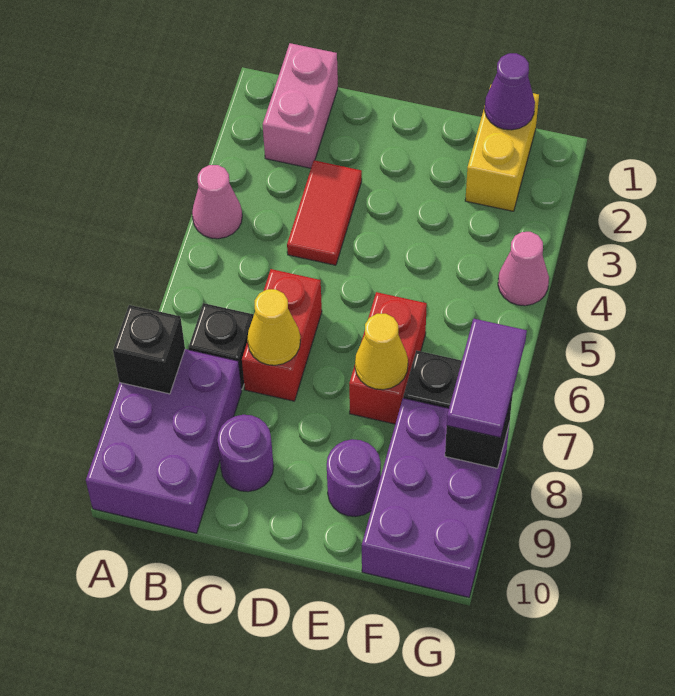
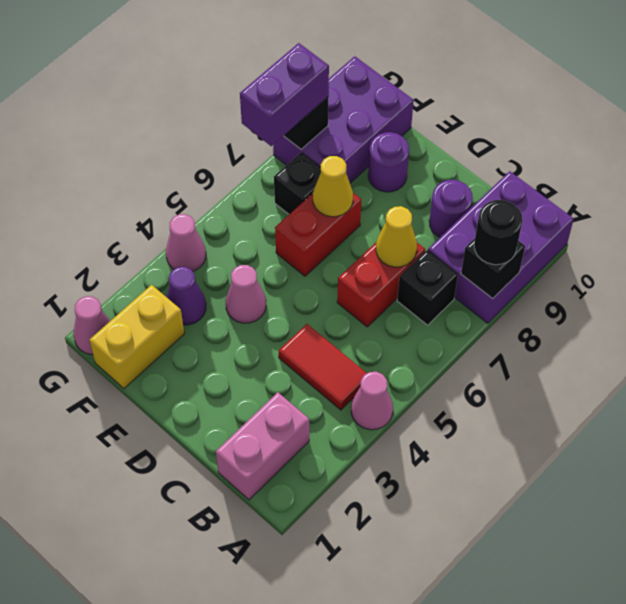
none -> black round brick A8 level 3
red tile C3:C4 level 1 -> red tile B4:C4 level 1
none -> pink cone E4 level 1
purple cone F1 level 2 -> purple cone F3 level 1
none -> pink cone G1 level 1
purple tile G7:G8 level 3 -> purple brick G7:G8 level 3

